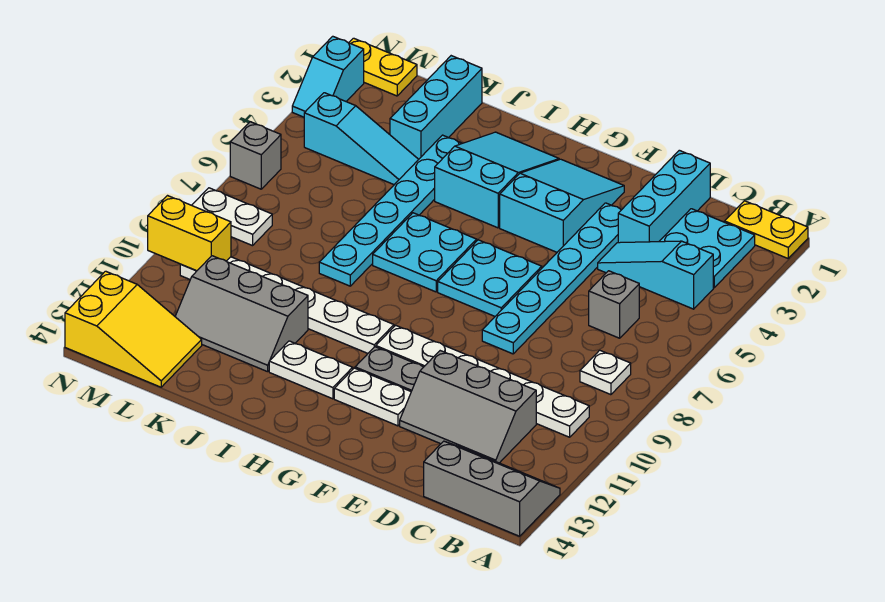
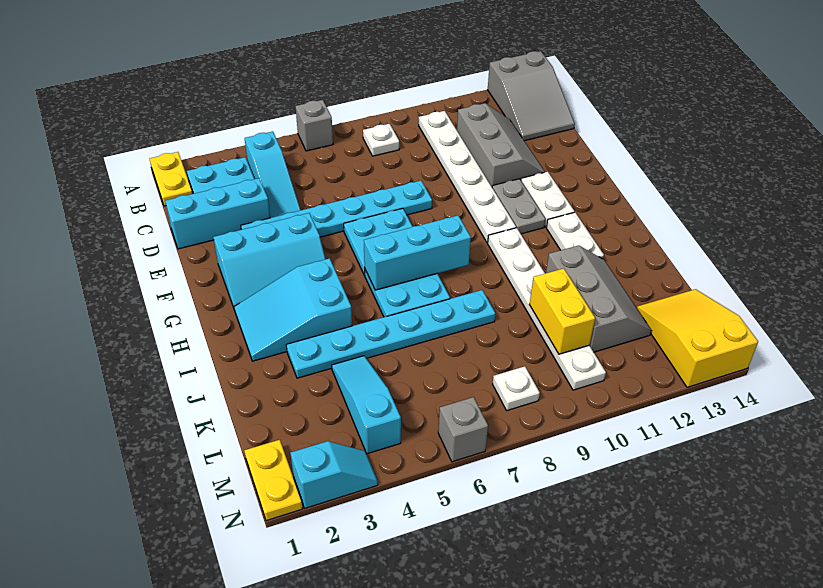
grey slope A13:C14 level 1 top 14 -> grey slope A13:C14 level 1 top A
grey brick C6 level 1 -> grey brick A6 level 1
cyan slope F2:G4 level 1 top 4 -> cyan slope F2:G4 level 1 top F
cyan brick K1:K3 level 1 -> cyan brick H6:H8 level 2
white plate M8:N8 level 1 -> white plate M8 level 1
yellow brick M10:N10 level 2 -> yellow brick K10:L10 level 2

